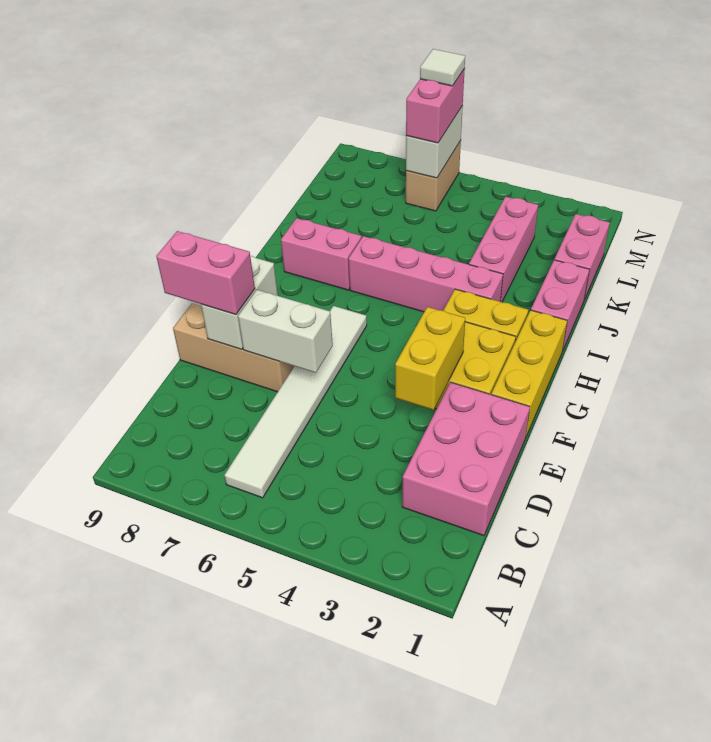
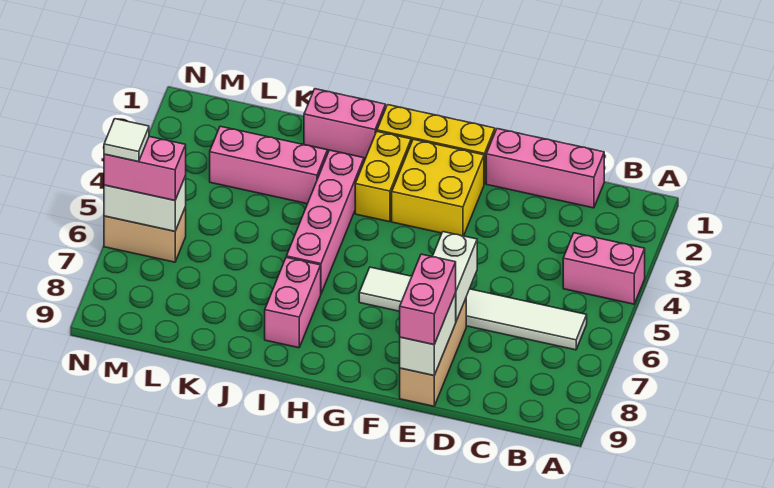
pink brick C1:E2 level 1 -> pink brick C1:E1 level 1
yellow brick E3:F3 level 2 -> none
white brick E8:F8 level 2 -> white brick E8:E9 level 2
pink brick K1:L1 level 1 -> pink brick A4:B4 level 1

